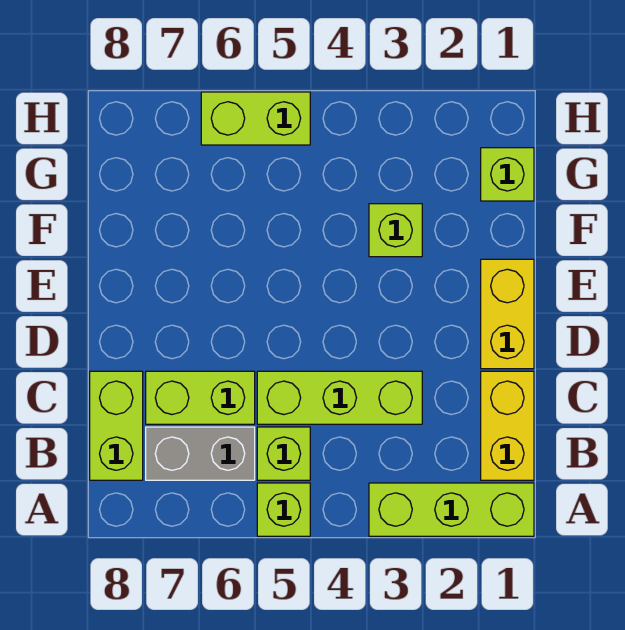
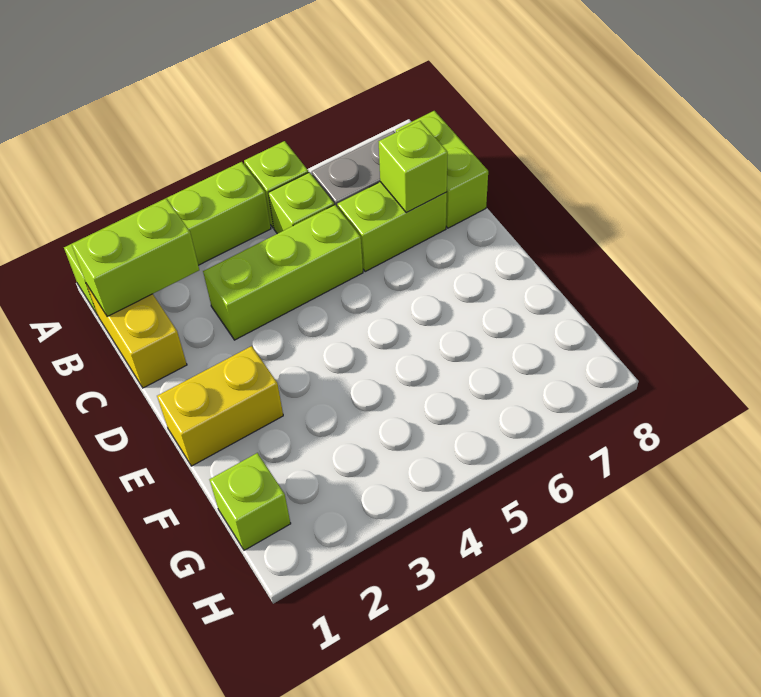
lime brick A1:A3 level 1 -> lime brick A1:A4 level 1
yellow brick D1:E1 level 1 -> yellow brick E1:E2 level 1
lime brick F3 level 1 -> lime brick C7 level 2
lime brick H5:H6 level 1 -> lime brick B1:B2 level 2

